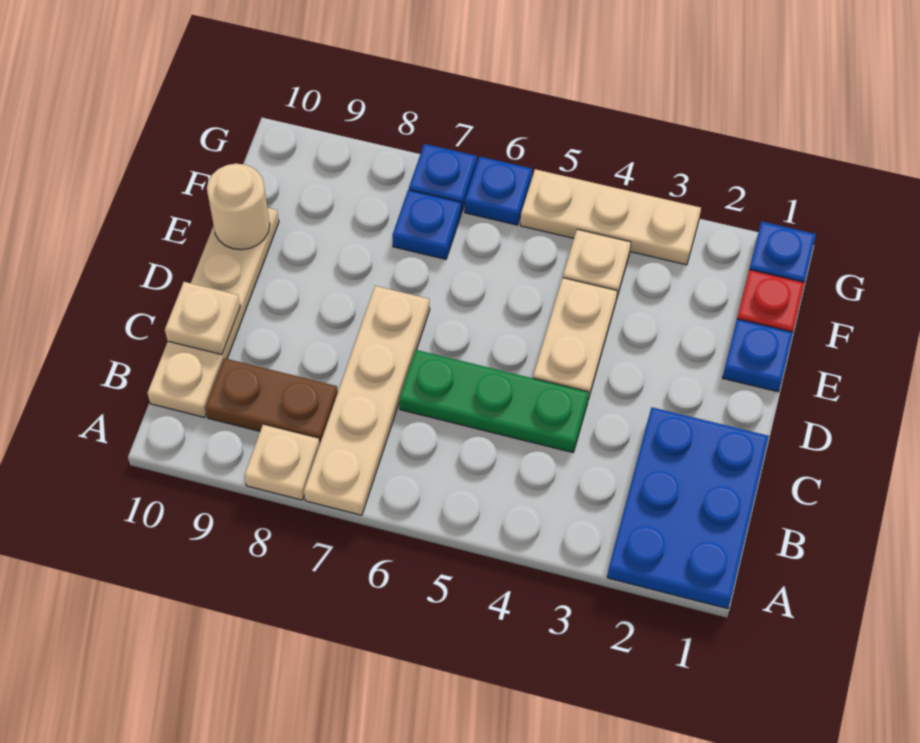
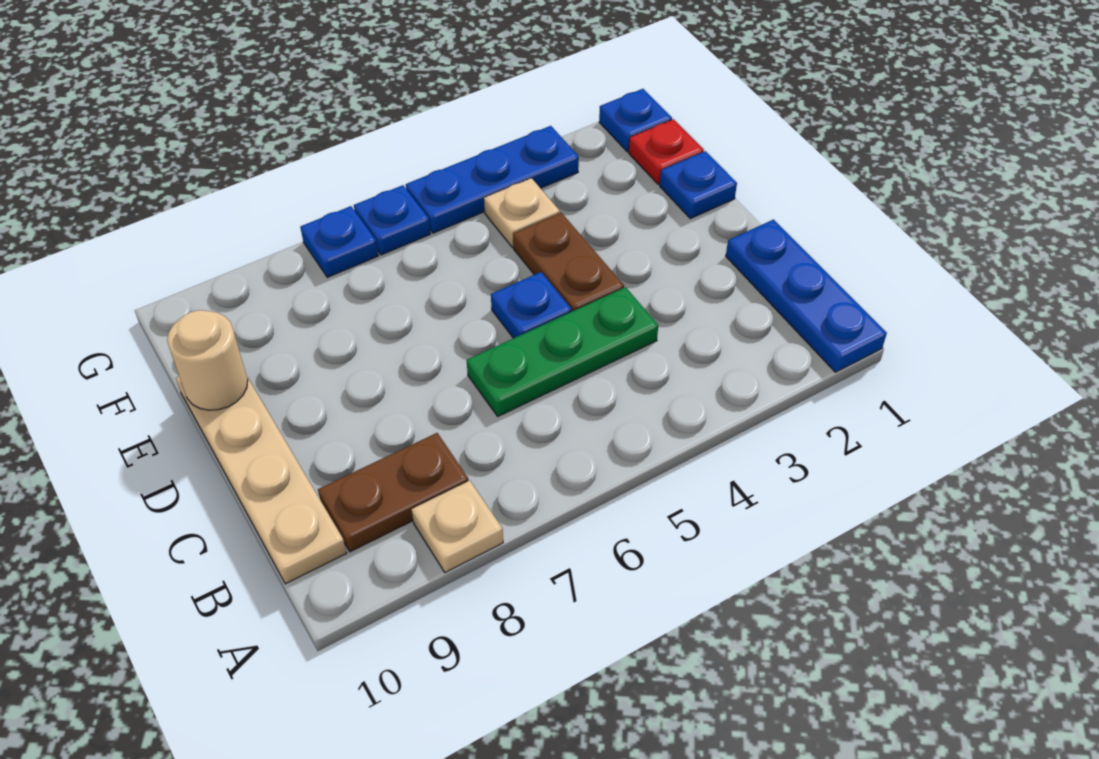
blue plate A1:C2 level 1 -> blue plate A1:C1 level 1
tan plate A7:D7 level 1 -> none
tan plate C10 level 2 -> none
tan plate D4:E4 level 1 -> brown plate D4:E4 level 1
blue plate F7 level 1 -> blue plate D5 level 1
tan plate G3:G5 level 1 -> blue plate G3:G5 level 1

